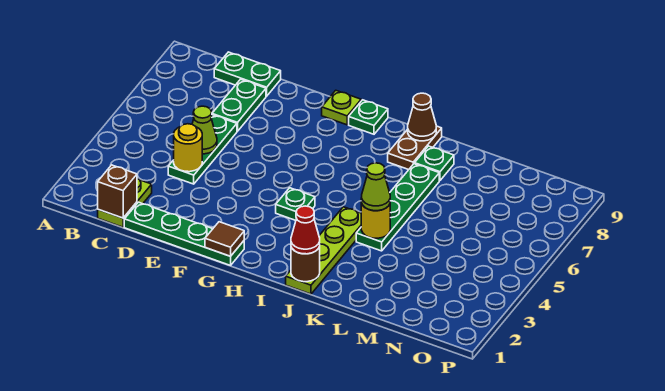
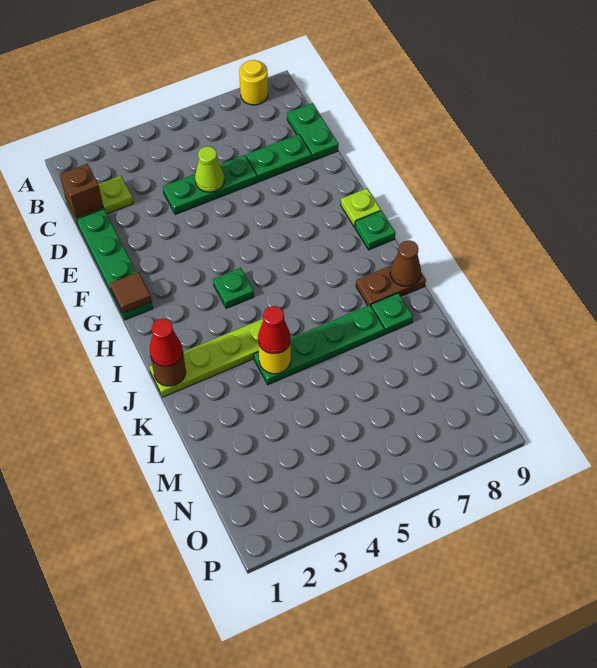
yellow round brick D4 level 2 -> yellow round brick A8 level 1
lime cone K4 level 3 -> red cone K4 level 3

